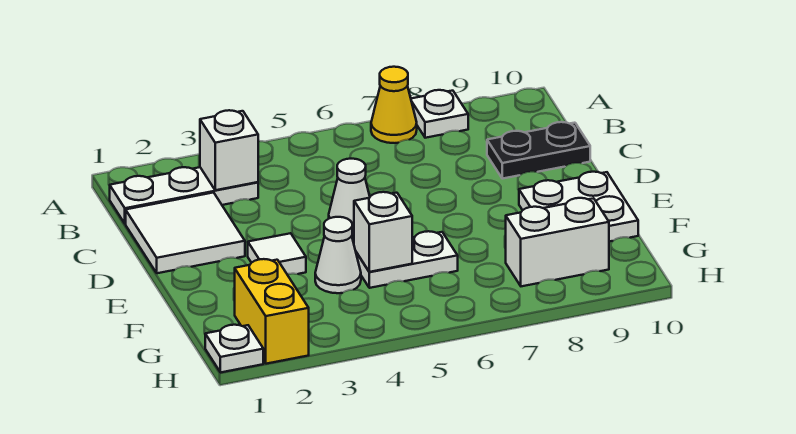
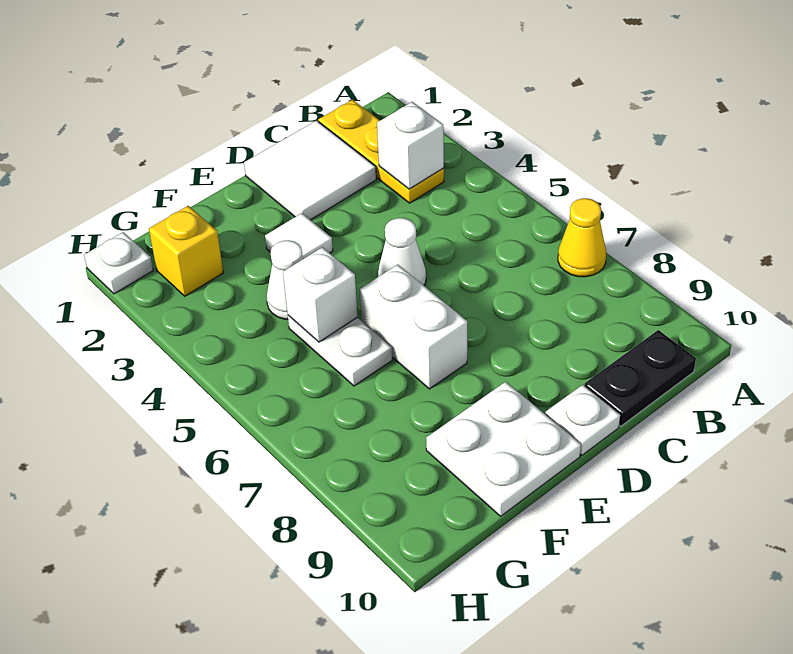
white plate A8 level 1 -> white plate D10 level 1
white plate B1:B3 level 1 -> yellow plate B1:B3 level 1
black plate C9:C10 level 1 -> black plate B10:C10 level 1
yellow brick G2:H2 level 1 -> yellow brick G2 level 1
white brick G8:G9 level 1 -> white brick E6:E7 level 1

